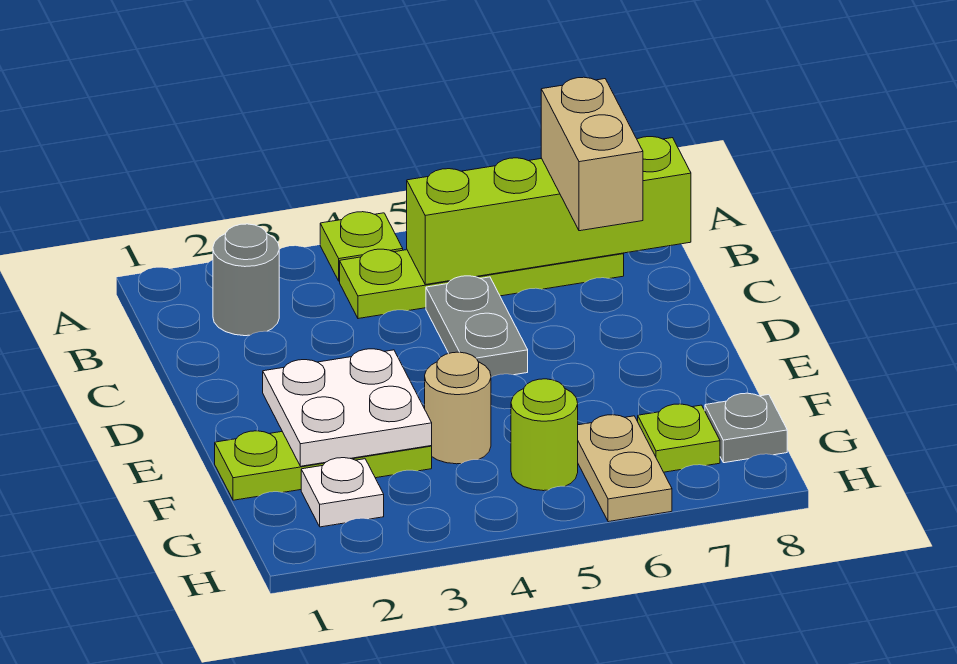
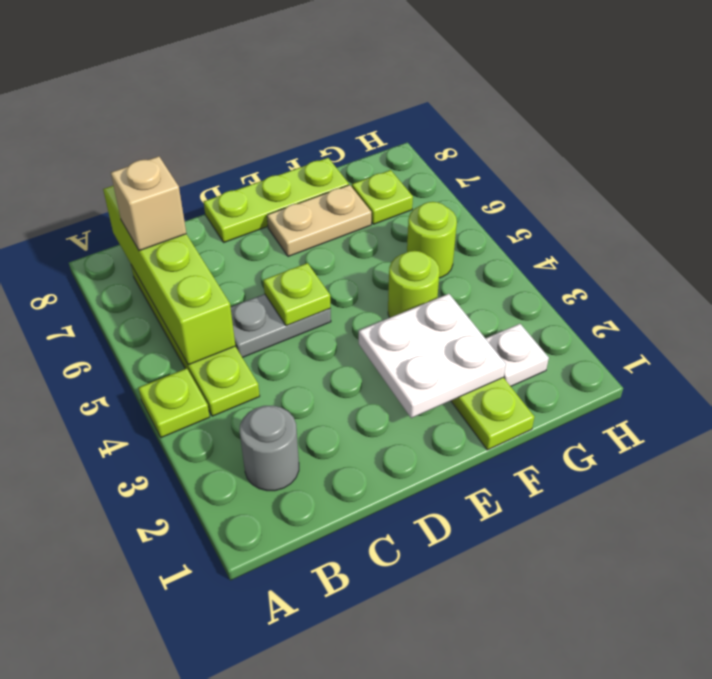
tan brick B7:C7 level 3 -> tan brick B7 level 3
none -> lime plate D5 level 2
none -> lime plate D8:F8 level 1
tan round brick F4 level 1 -> lime round brick F4 level 1
tan plate G6:H6 level 1 -> tan plate E7:F7 level 1
grey plate G8 level 1 -> none

